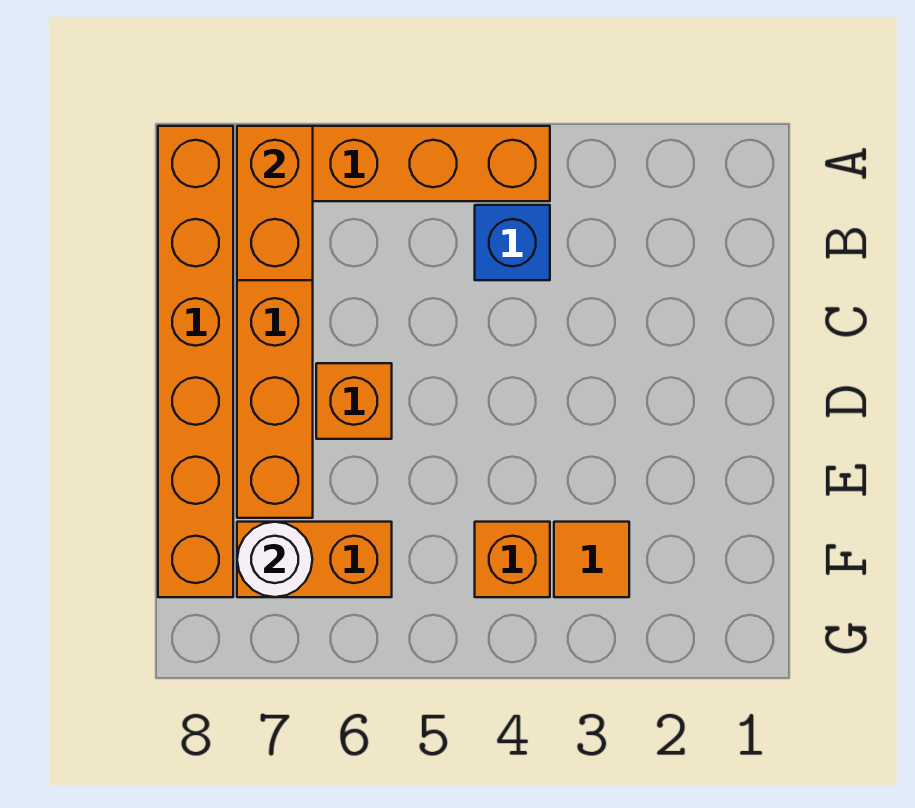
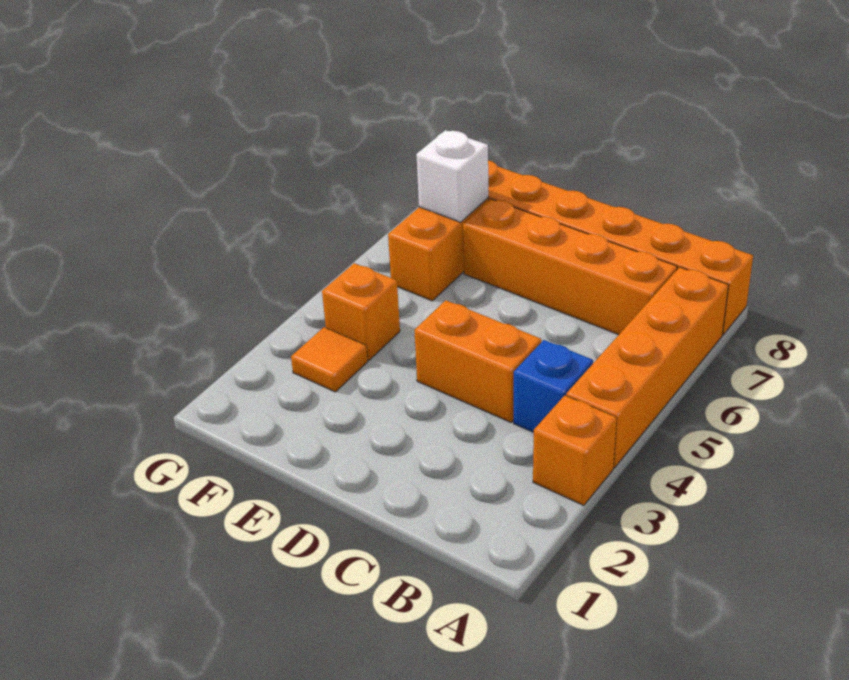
orange brick A7:B7 level 2 -> orange brick C4:D4 level 1
orange brick D6 level 1 -> orange brick A3 level 1
white round brick F7 level 2 -> white brick F7 level 2

